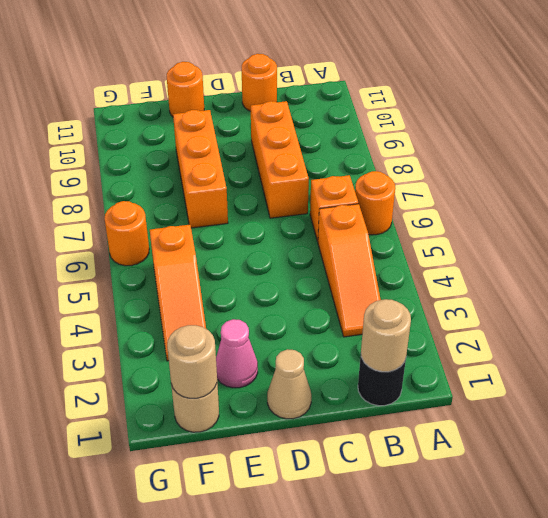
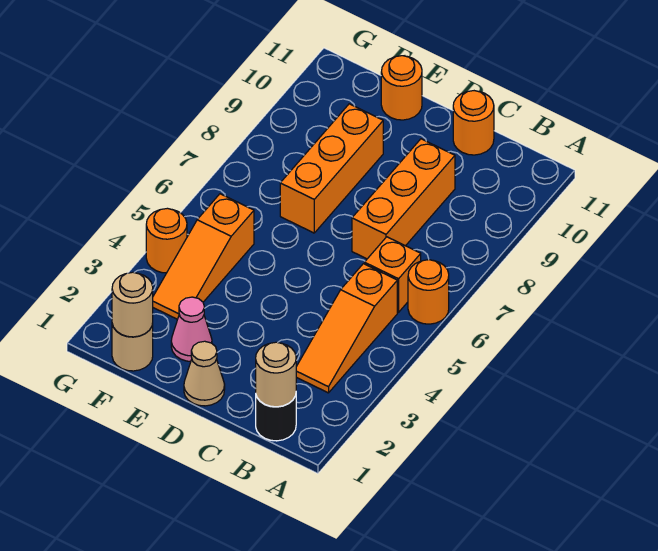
orange round brick G6 level 1 -> orange round brick G4 level 1

